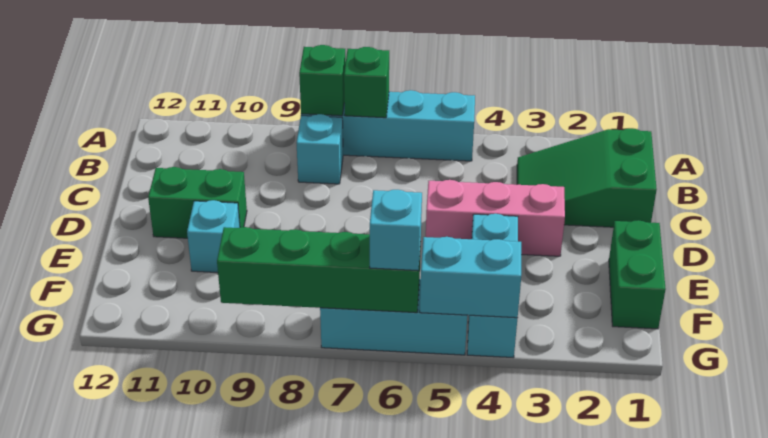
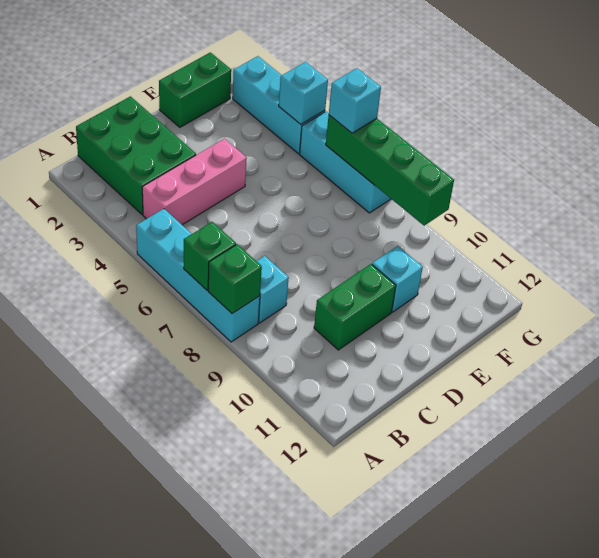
green slope B1:C3 level 1 top 1 -> green brick B1:C3 level 1
pink brick D3:D5 level 1 -> pink brick B4:D4 level 1
green brick D10:D11 level 1 -> green brick C10:D10 level 1
cyan brick E4:G4 level 1 -> cyan brick G2:G4 level 1
cyan brick G4:G5 level 2 -> cyan brick G4 level 2

